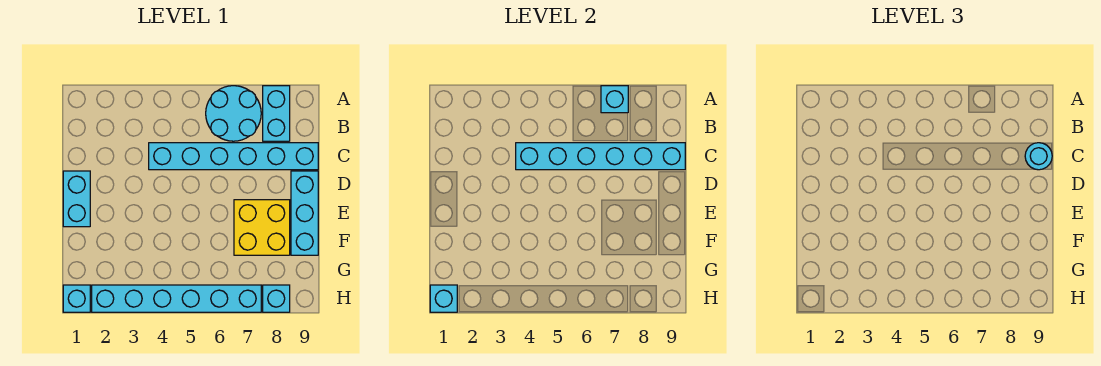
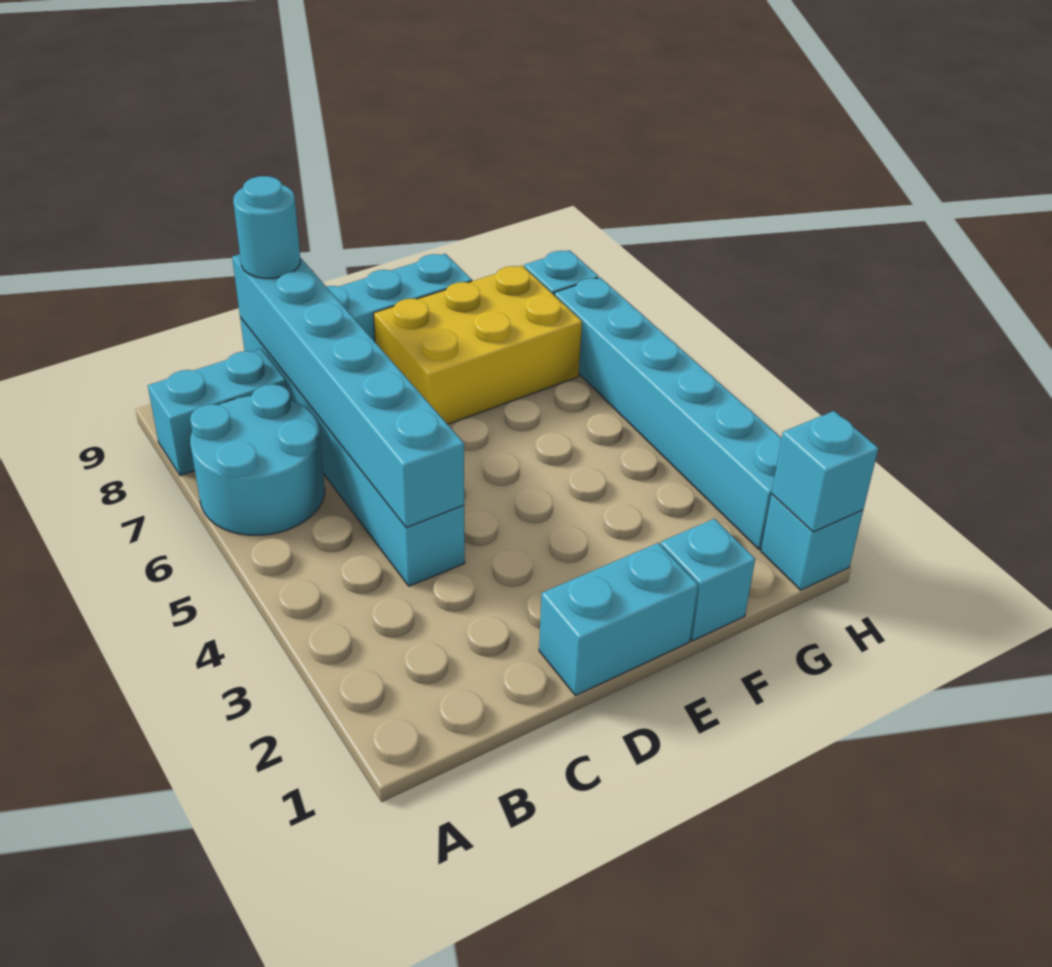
cyan brick A7 level 2 -> cyan brick F1 level 1
yellow brick E7:F8 level 1 -> yellow brick E7:G8 level 1

